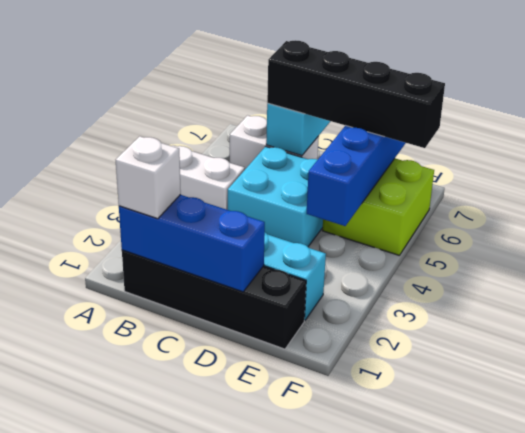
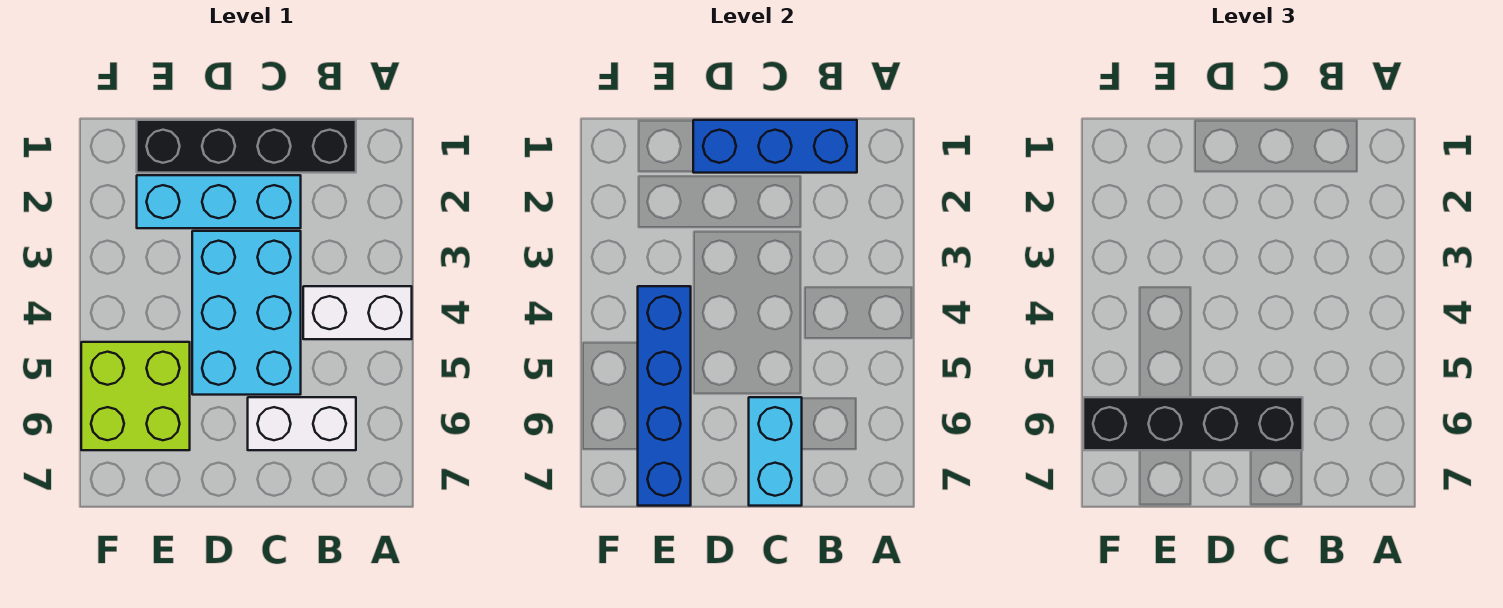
white brick B1 level 3 -> none
cyan brick C4:D5 level 1 -> cyan brick C3:D5 level 1

